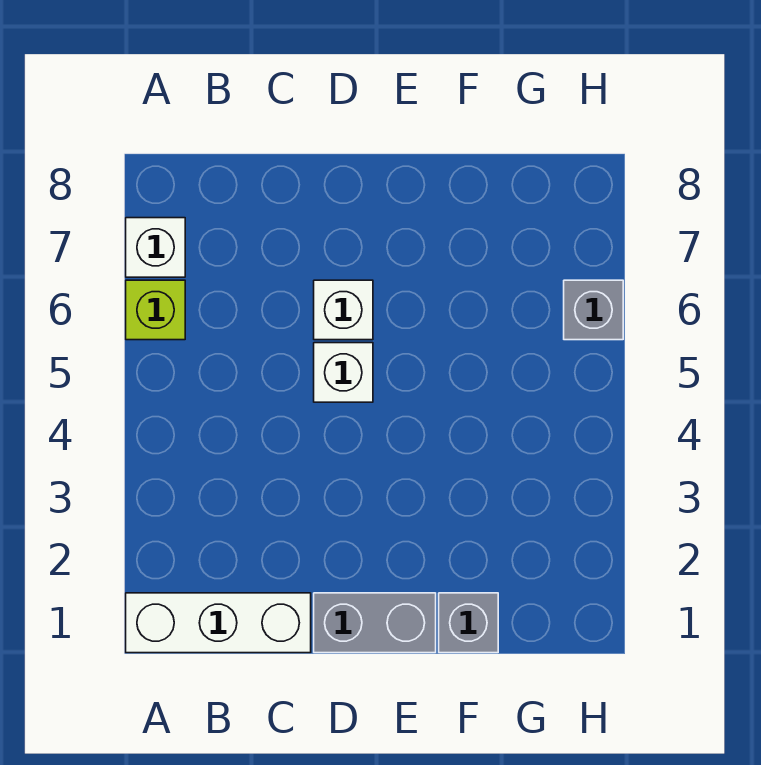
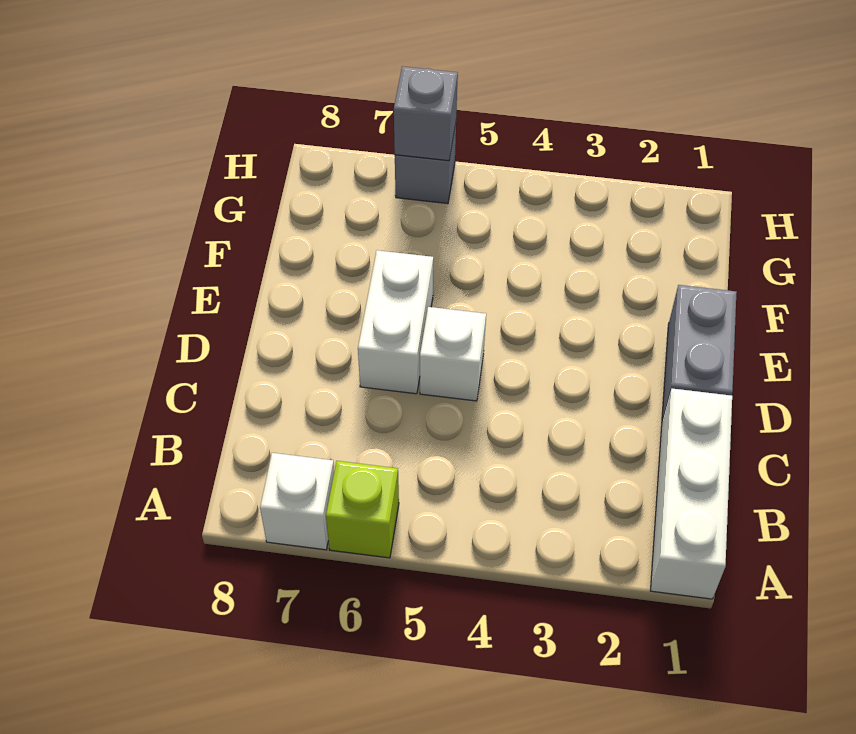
white brick D6 level 1 -> white brick D6:E6 level 1
grey brick F1 level 1 -> grey brick H6 level 2

